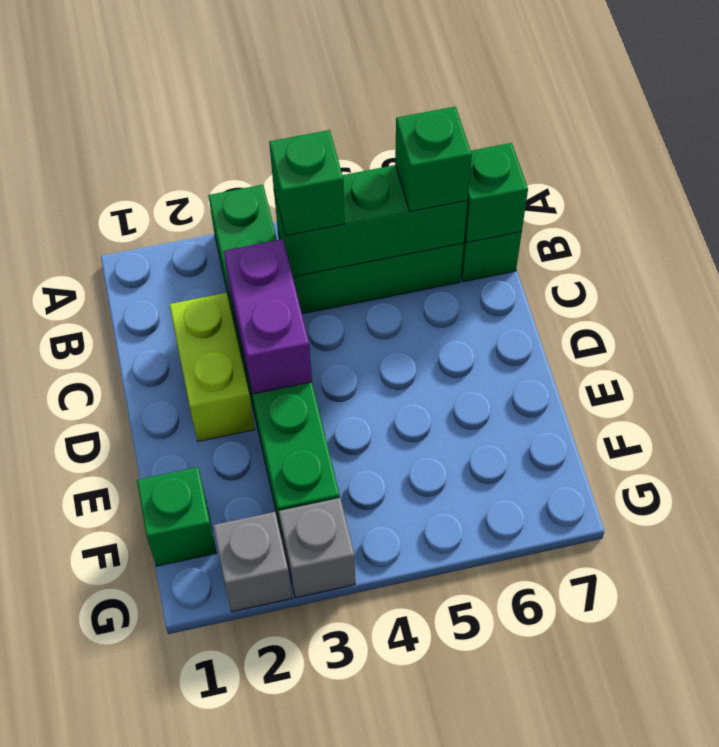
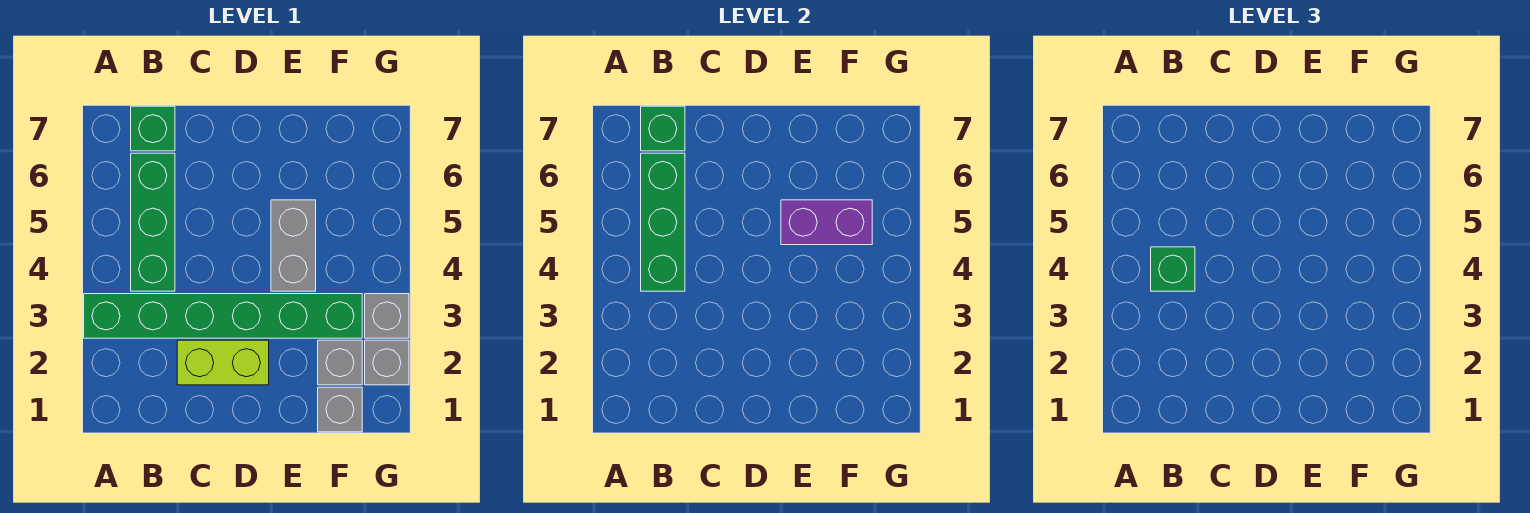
green brick B6 level 3 -> none
purple brick C3:D3 level 2 -> purple brick E5:F5 level 2
none -> grey brick E4:E5 level 1
green brick F1 level 1 -> grey brick F1 level 1
none -> grey brick F2 level 1

